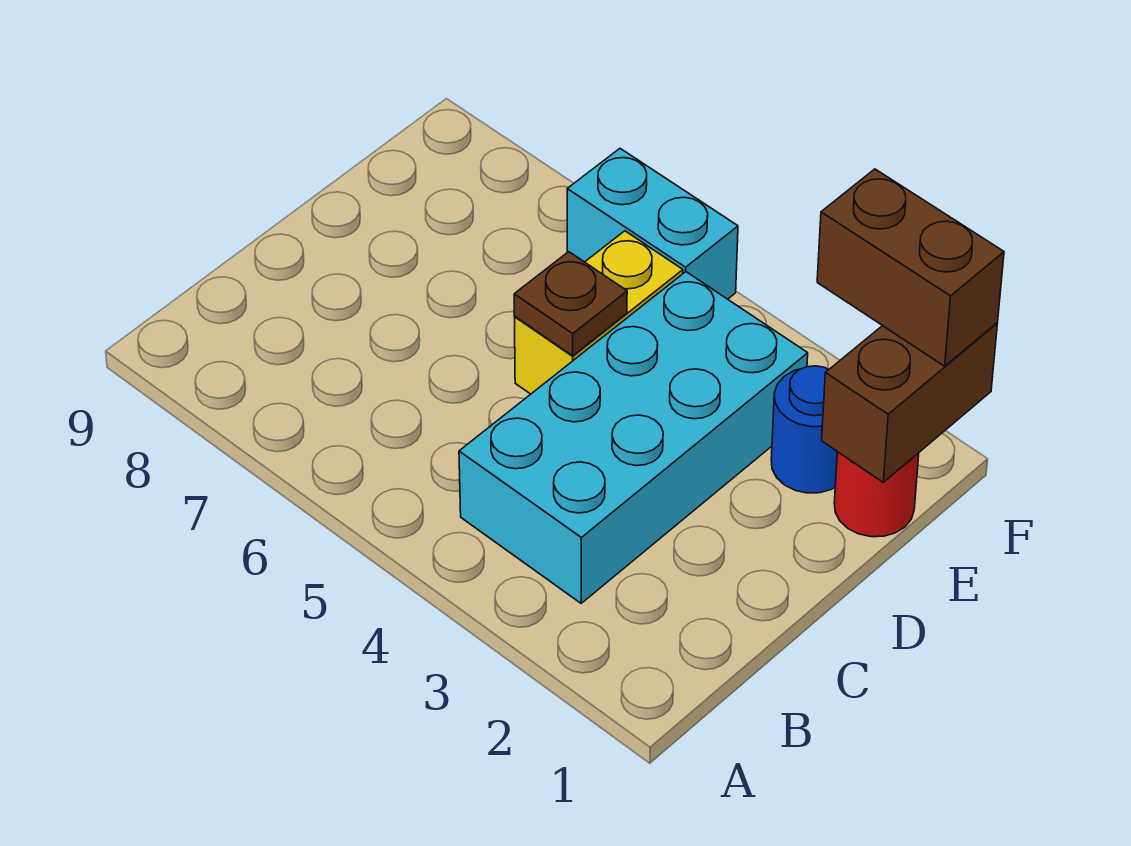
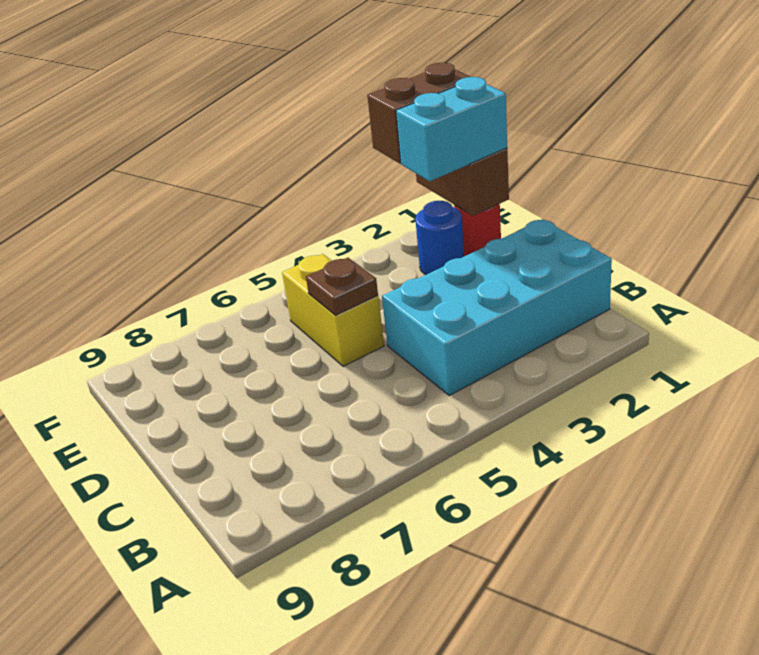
cyan brick B3:E4 level 1 -> cyan brick B1:C4 level 1
cyan brick F5:F6 level 1 -> cyan brick E1:E2 level 3

